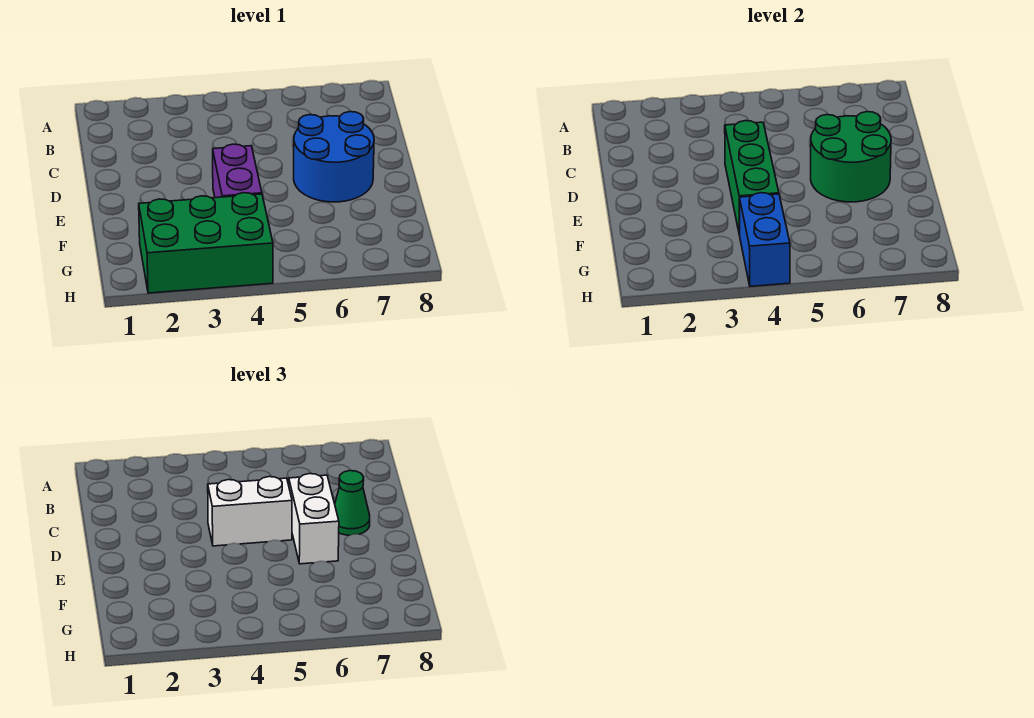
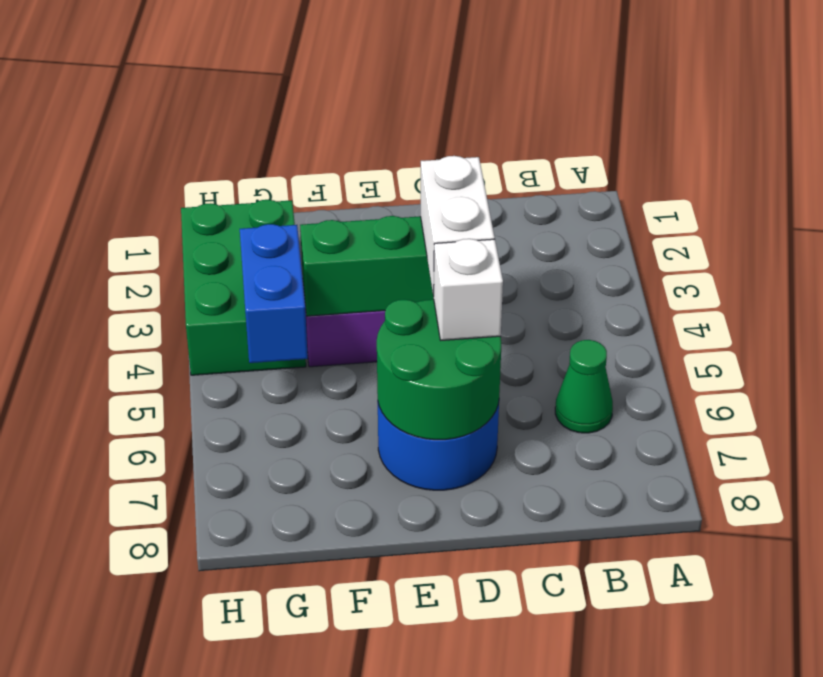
white brick D6:E6 level 3 -> white brick D6 level 3
green cone D7 level 3 -> green cone B6 level 1
blue brick G4:H4 level 2 -> blue brick G4:G5 level 2

